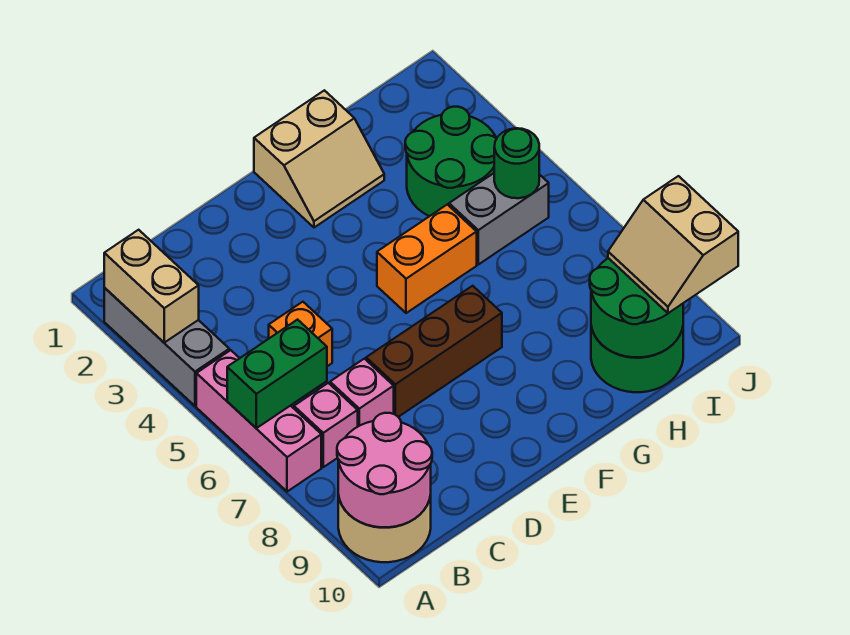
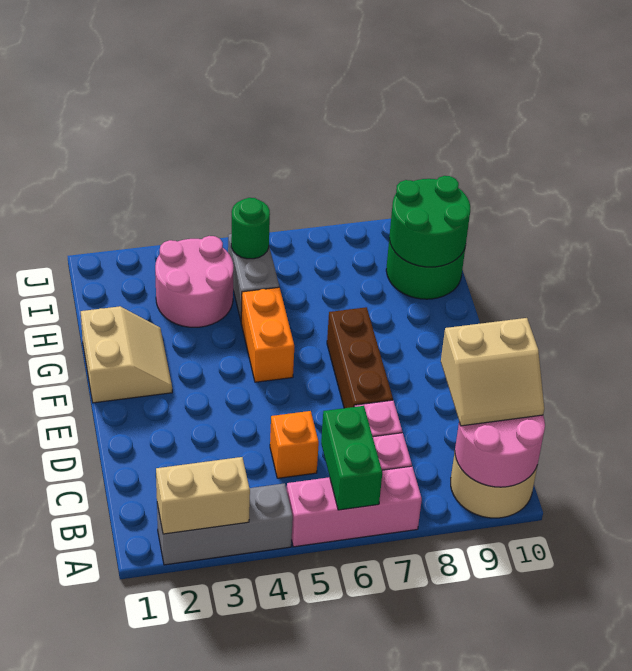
green round brick H3:I4 level 1 -> pink round brick H3:I4 level 1
tan slope I9:J10 level 3 top J -> tan slope B9:C10 level 3 top C

